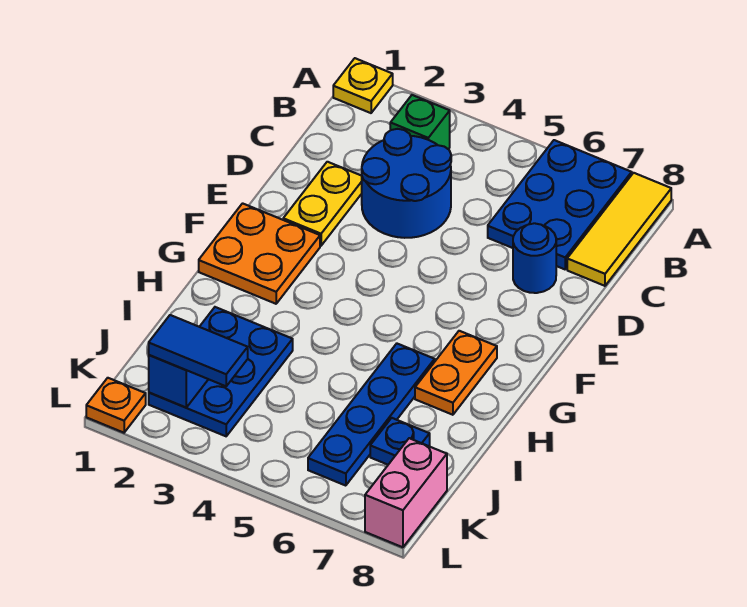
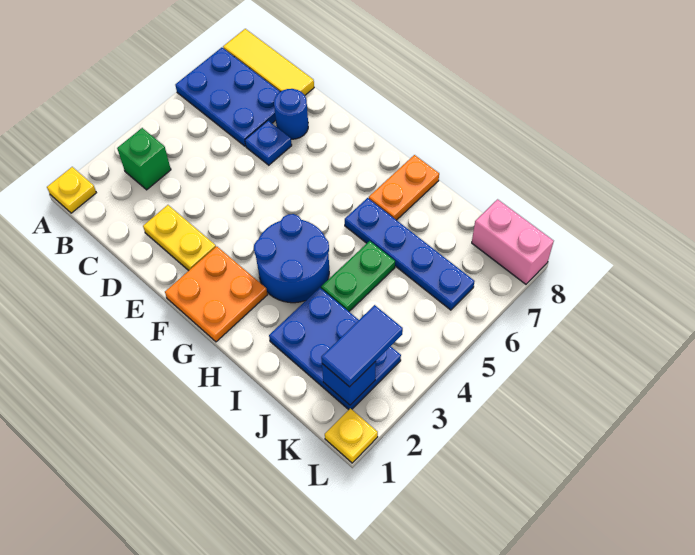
blue round brick C3:D4 level 1 -> blue round brick G3:H4 level 1
orange plate G7:H7 level 1 -> orange plate H7:H8 level 1
none -> green plate I4:I5 level 1
blue plate J7 level 1 -> blue plate D6 level 1
orange plate L1 level 1 -> yellow plate L1 level 1

